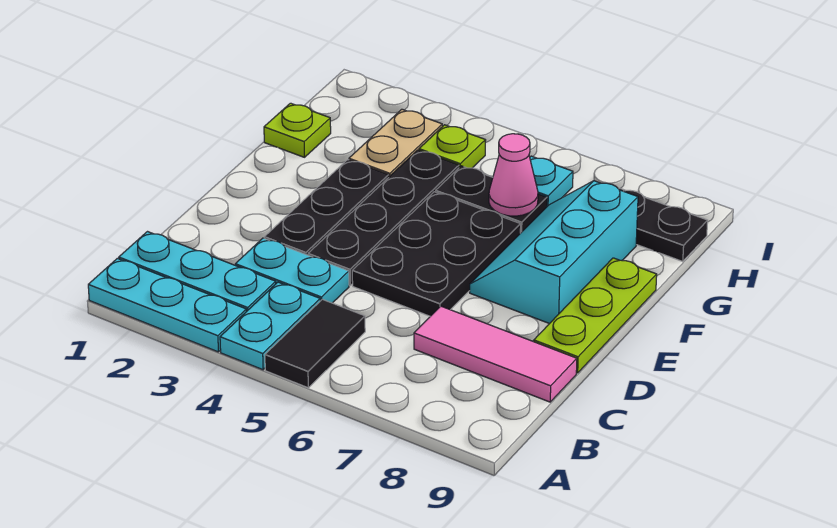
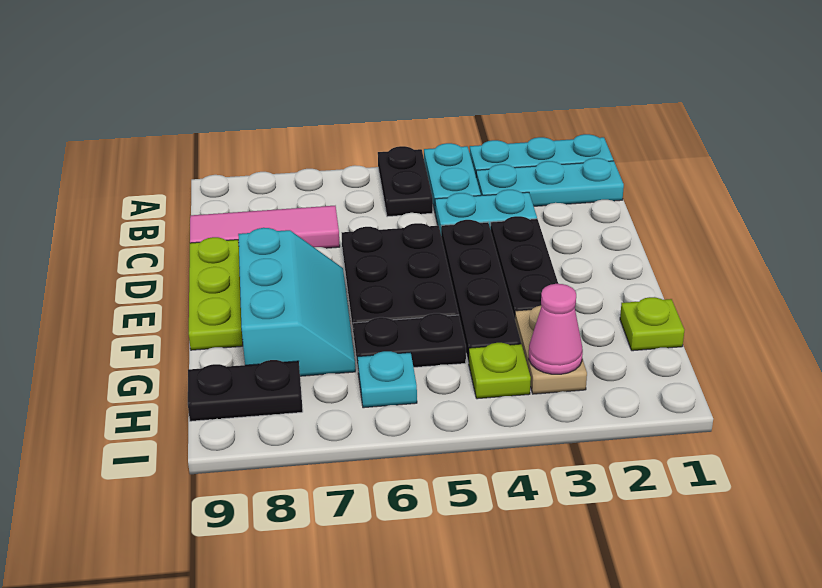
black tile A5:B5 level 1 -> black plate A5:B5 level 1
pink cone G6 level 2 -> pink cone H3 level 2

